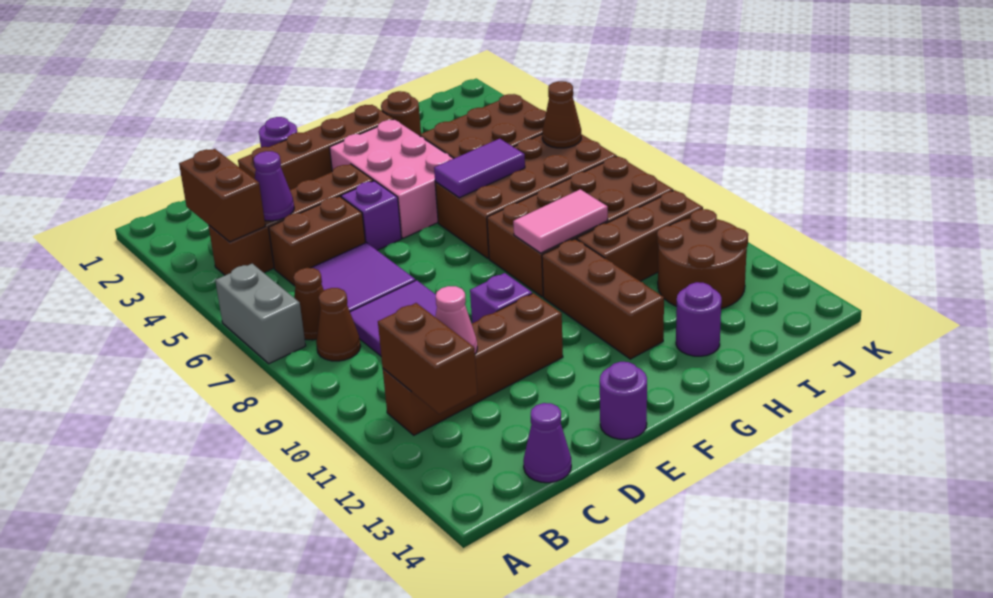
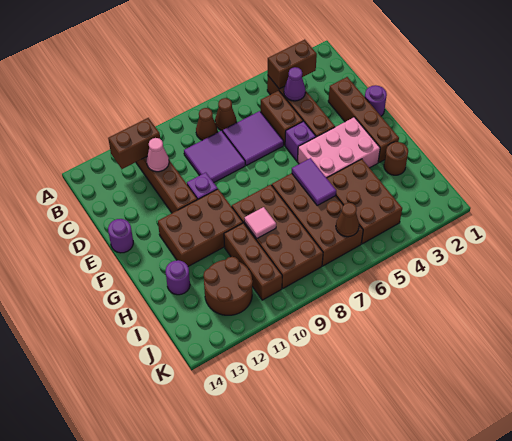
grey brick A6:A7 level 1 -> none
purple cone C14 level 1 -> none
pink tile G9:H9 level 2 -> pink tile H9 level 2
brown brick G10:G12 level 1 -> brown brick F10:G12 level 1

